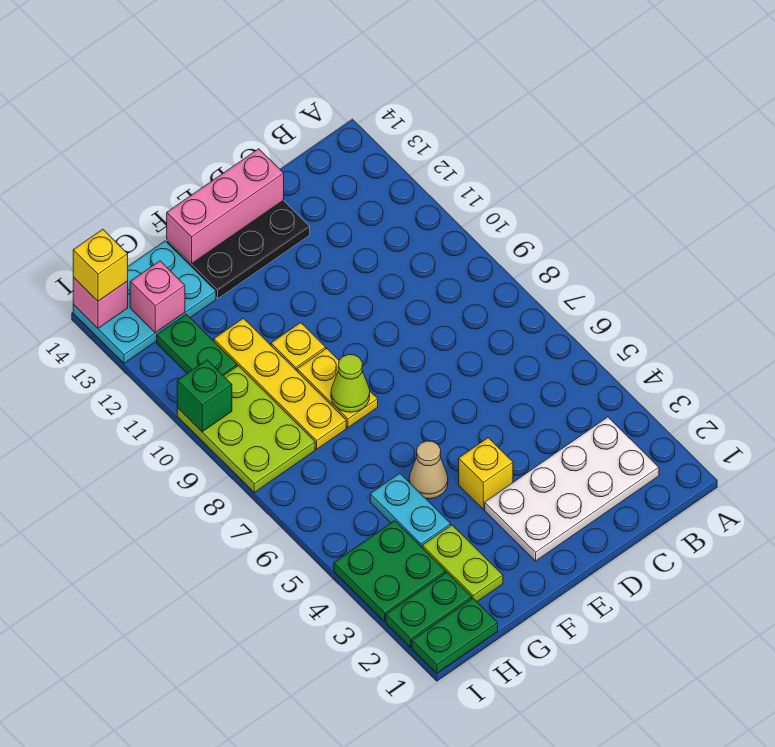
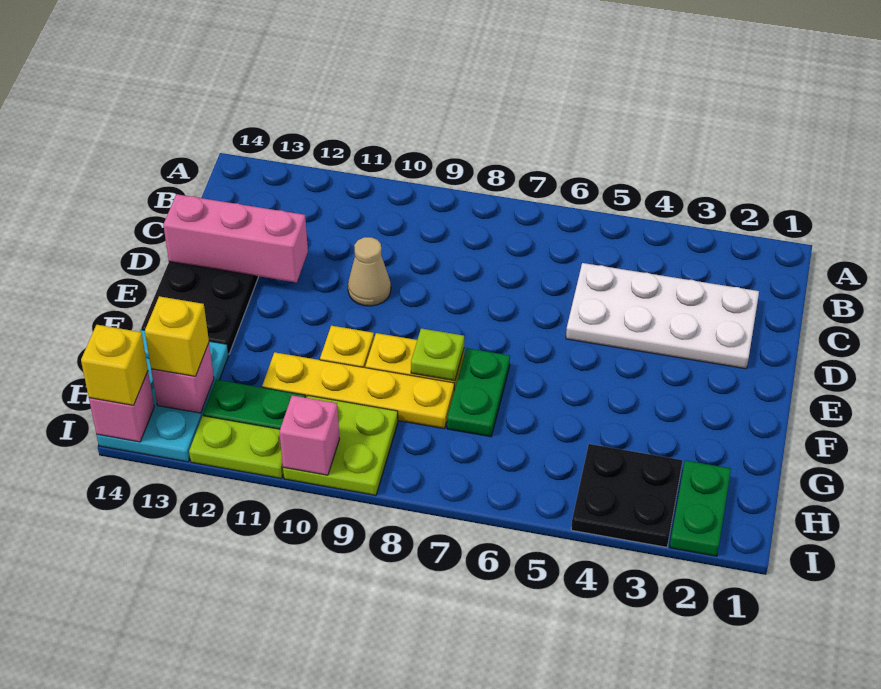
white plate B2:E3 level 1 -> white plate C2:D5 level 1
pink brick D14:F14 level 2 -> pink brick D12:D14 level 2
yellow brick E4 level 1 -> yellow brick H13 level 3
tan cone F5 level 1 -> tan cone D10 level 1
lime cone F8 level 2 -> lime plate F8 level 2
lime plate G2:G3 level 1 -> lime plate I11:I12 level 1
cyan plate G4:G5 level 1 -> none
green plate H1:I1 level 1 -> green plate F7:G7 level 1
green plate H3:I4 level 1 -> black plate H3:I4 level 1
lime plate H8:I10 level 1 -> lime plate H9:I10 level 1
green brick I10 level 2 -> pink brick I10 level 2

